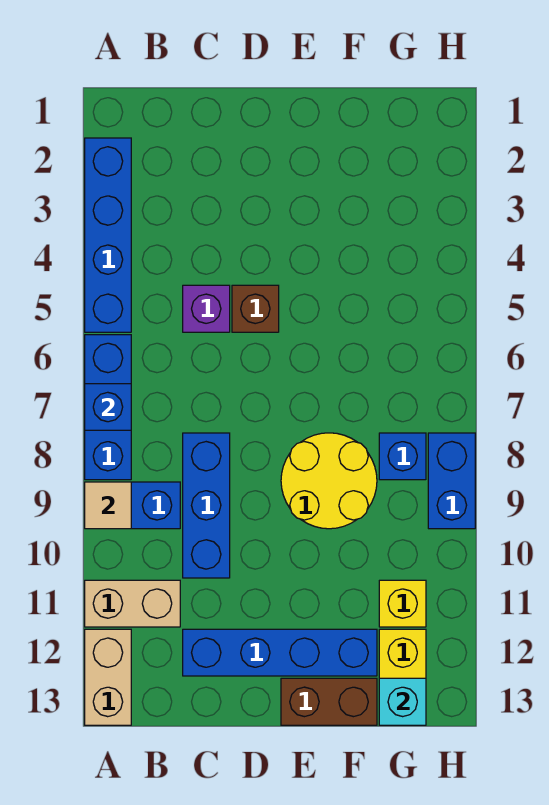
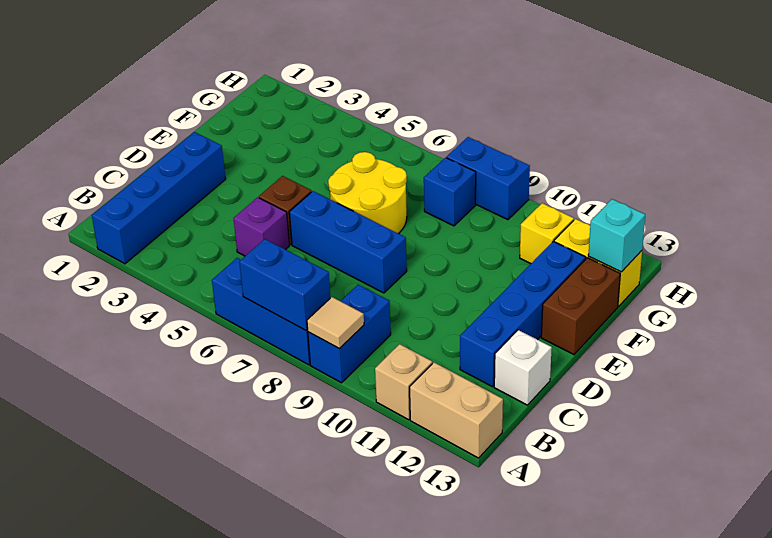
blue brick A2:A5 level 1 -> blue brick A2:D2 level 1
blue brick A7 level 2 -> blue brick A7:A8 level 2
tan brick A11:B11 level 1 -> tan brick A11 level 1
blue brick C8:C10 level 1 -> blue brick D6:D8 level 1
none -> white brick C13 level 1
yellow round brick E8:F9 level 1 -> yellow round brick E6:F7 level 1

